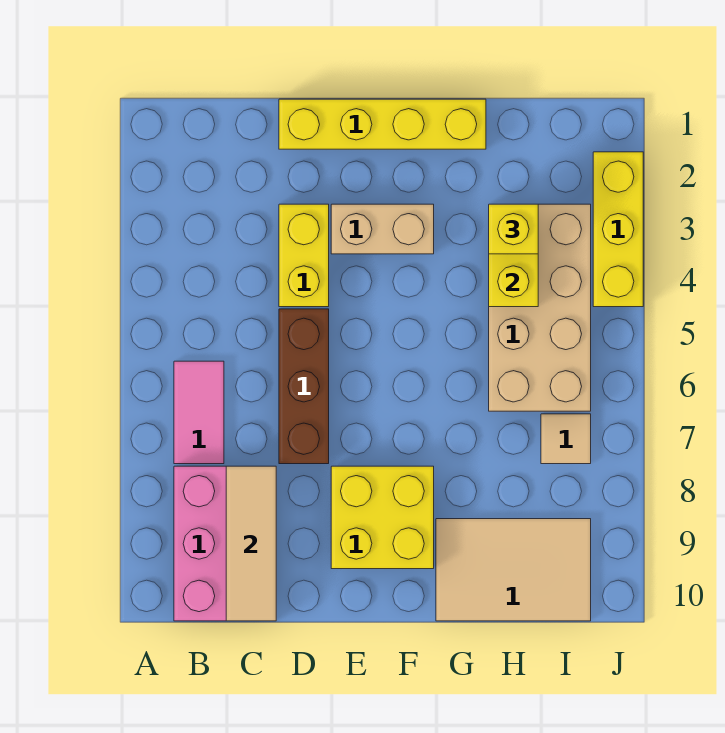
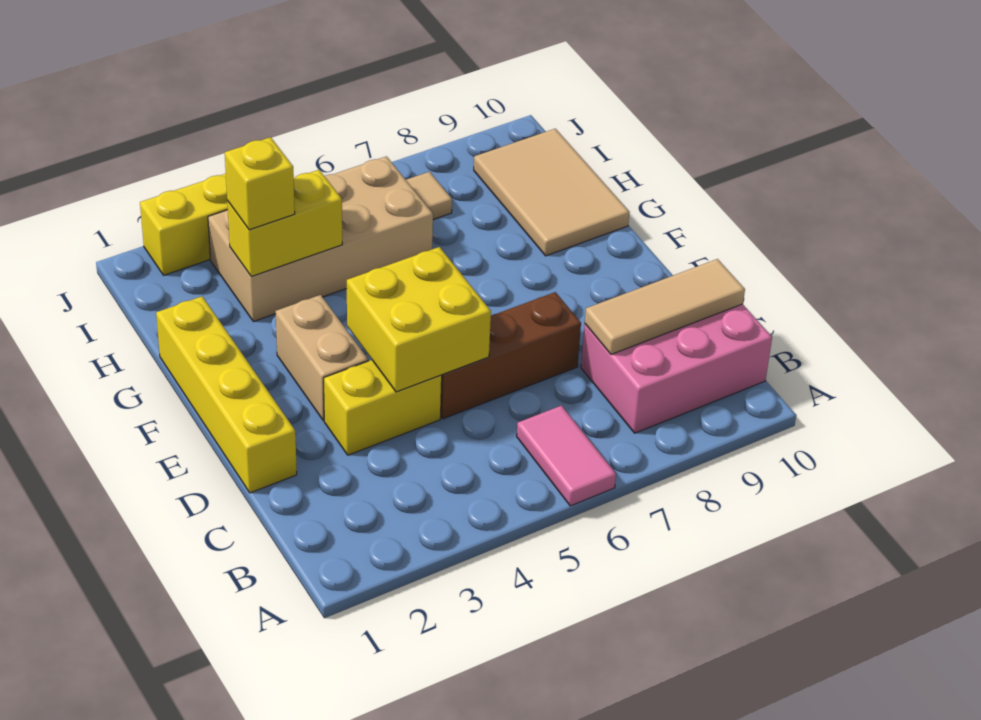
pink tile B6:B7 level 1 -> pink tile A6:B6 level 1
yellow brick E8:F9 level 1 -> yellow brick D4:E5 level 2

